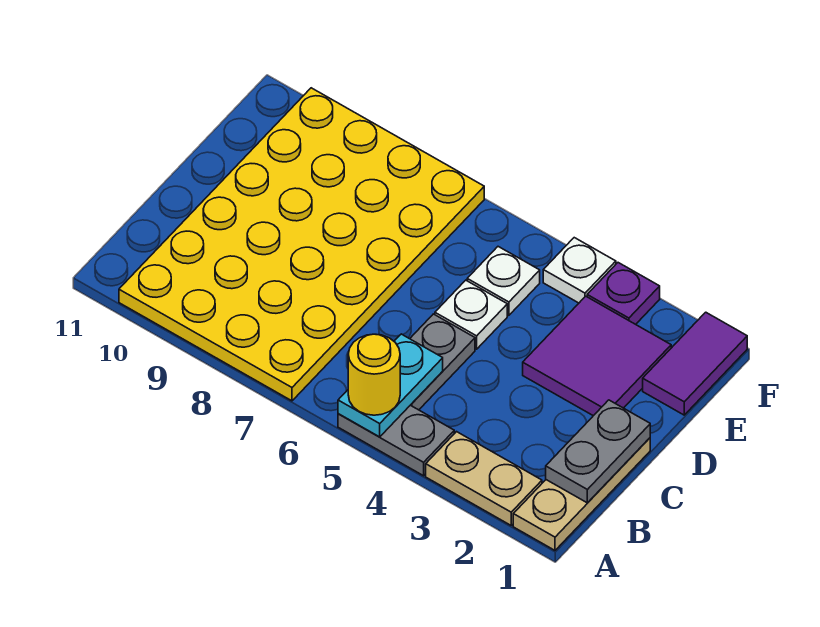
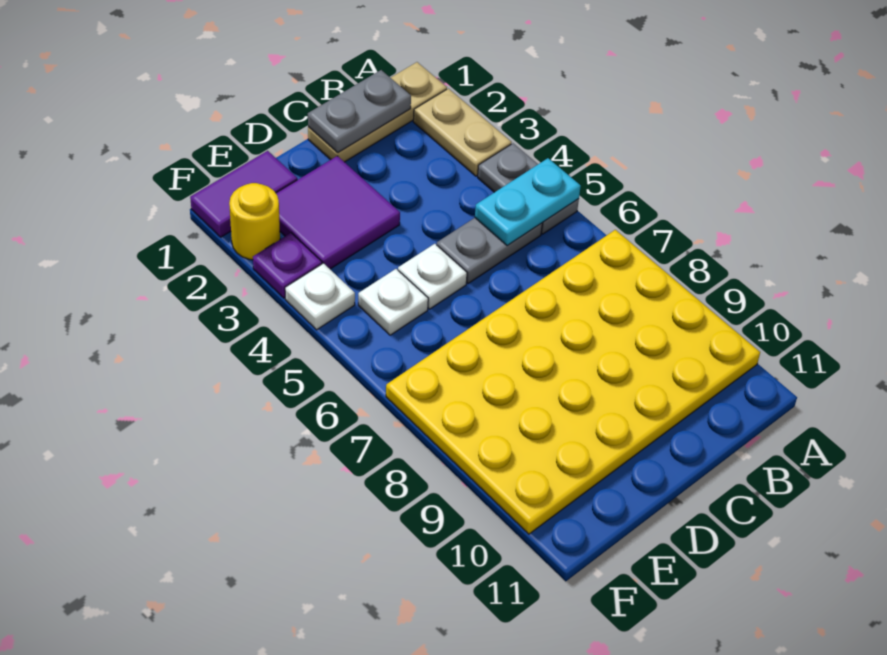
yellow round brick A5 level 3 -> yellow round brick F2 level 1

